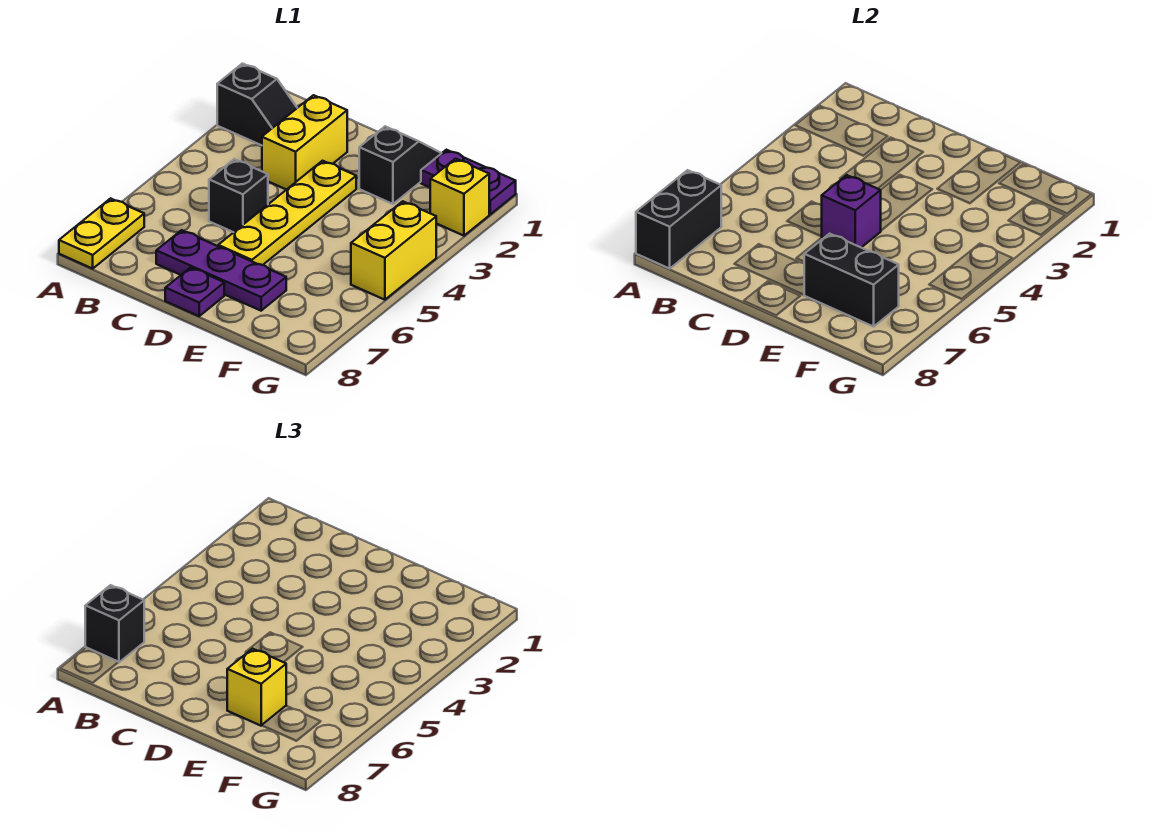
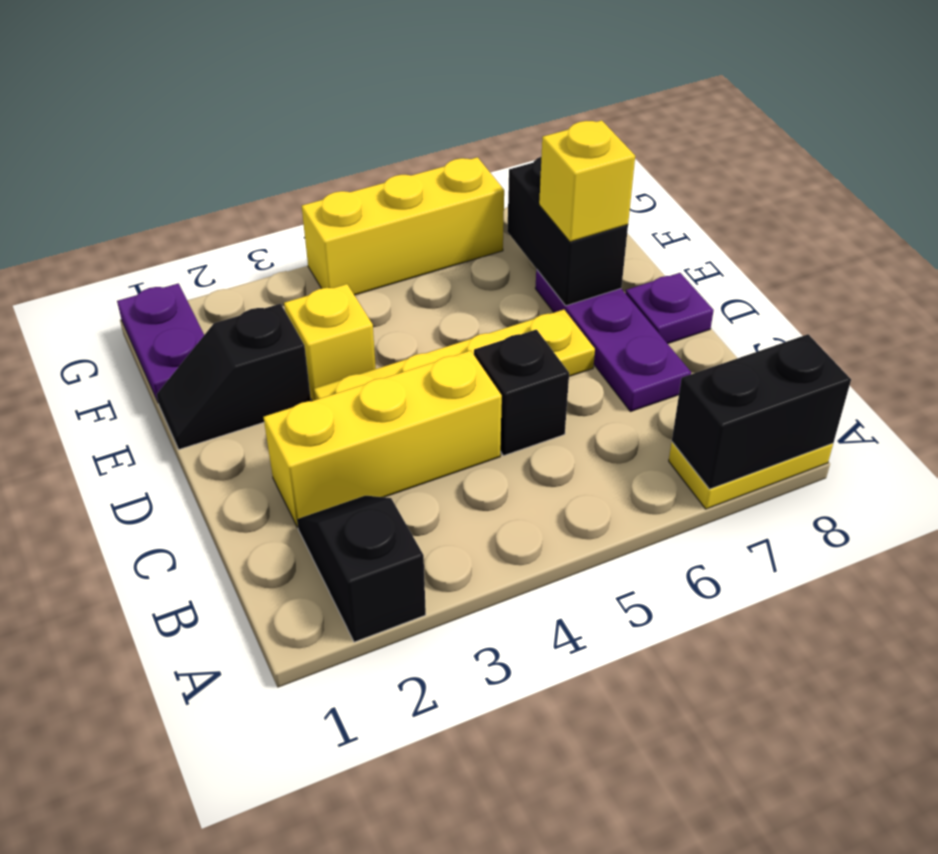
black brick A7 level 3 -> none
yellow brick C2:C3 level 1 -> yellow brick C2:C4 level 1
purple brick D5 level 2 -> none
yellow brick G2 level 1 -> yellow brick E3 level 1
yellow brick G4:G5 level 1 -> yellow brick G4:G6 level 1

